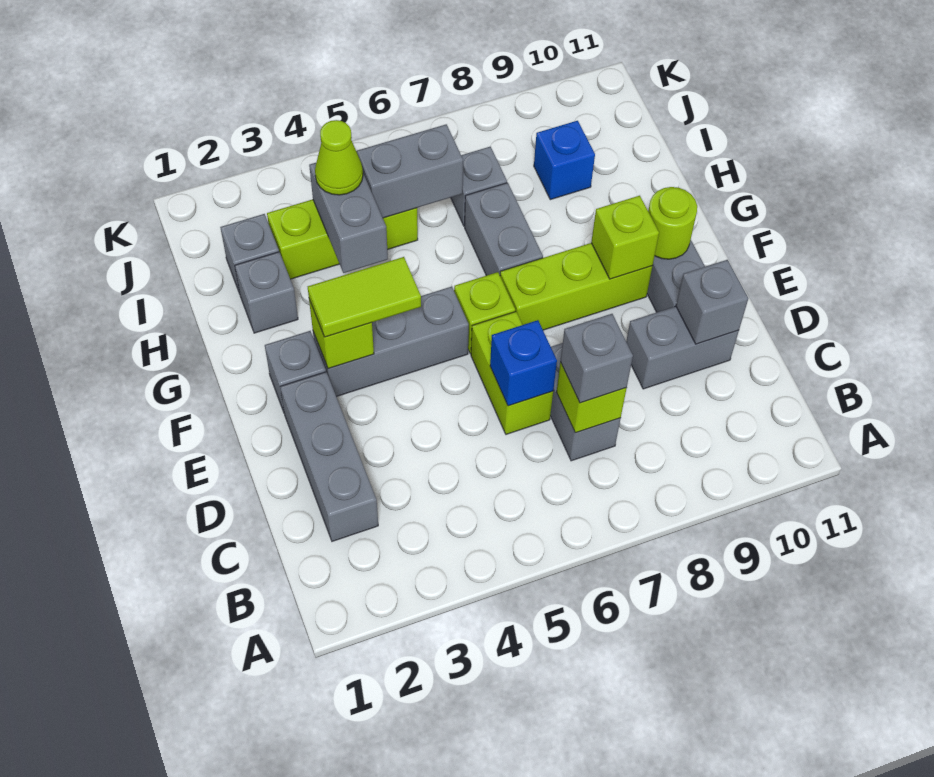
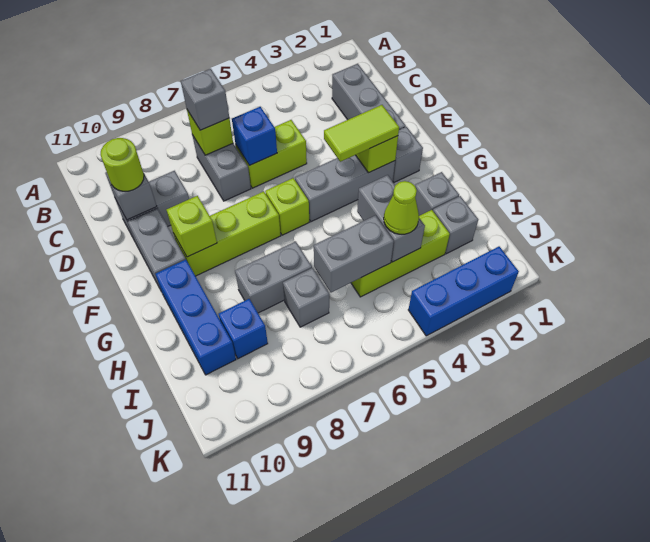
lime brick D6:E6 level 1 -> lime brick D5:D6 level 1
lime round brick F10 level 2 -> lime round brick D10 level 3
grey brick G7:H7 level 1 -> grey brick H7:H8 level 1
none -> blue brick G10:I10 level 1
none -> blue brick K2:K4 level 1

